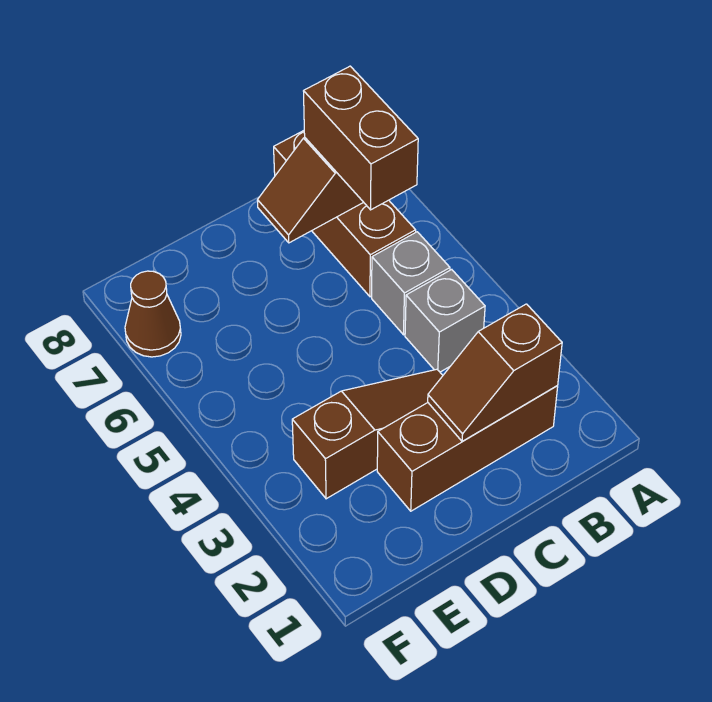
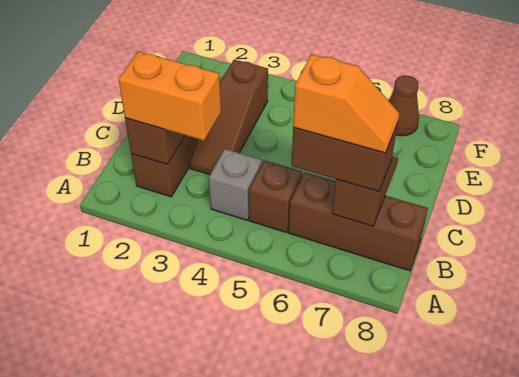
none -> orange brick B2:B3 level 3
grey brick B5 level 1 -> brown brick B5 level 1
none -> orange slope B6:B7 level 4 top 6

